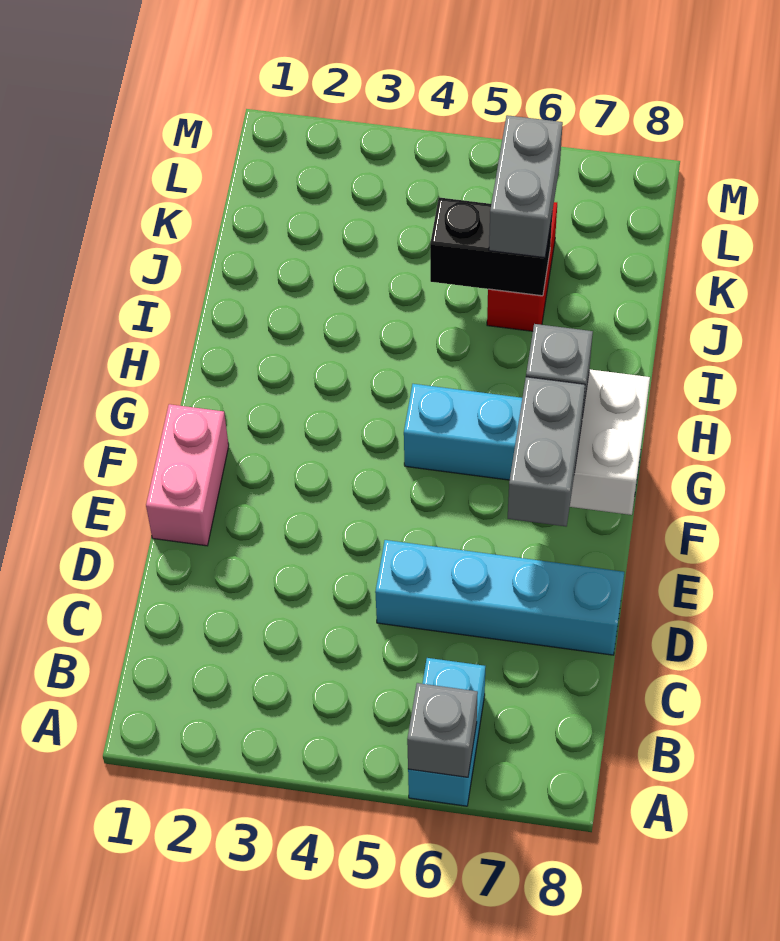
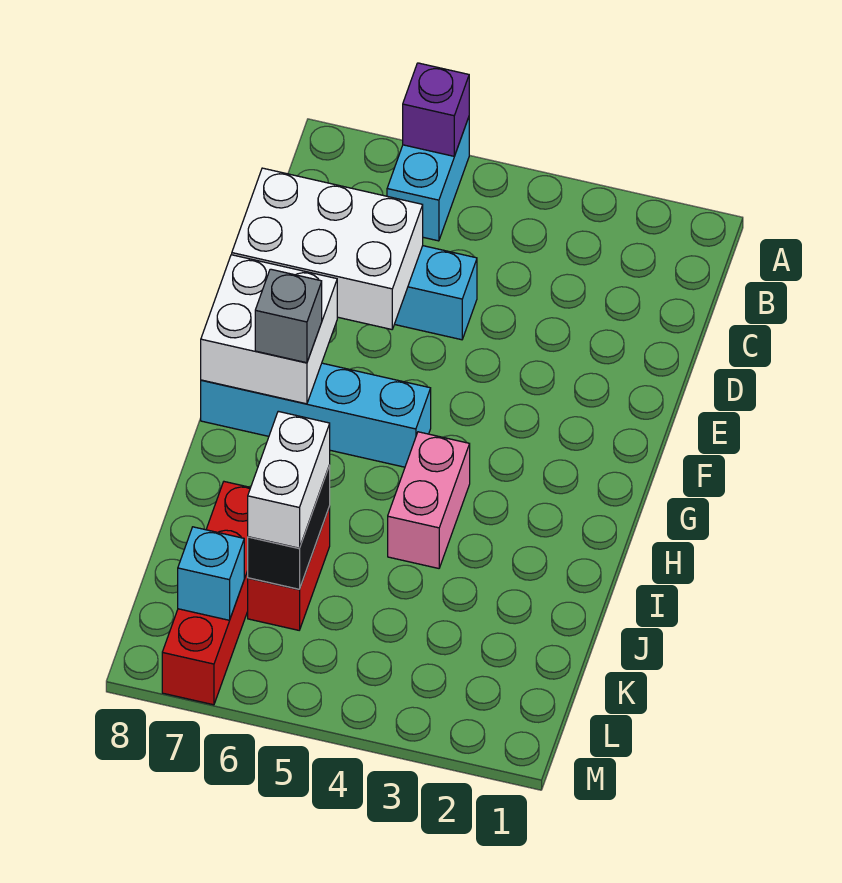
grey brick A6 level 2 -> purple brick A6 level 2
none -> white brick D6:E8 level 2
pink brick E1:F1 level 1 -> pink brick H4:I4 level 1
grey brick E7:F7 level 3 -> none
black brick J5:J6 level 2 -> black brick J6:K6 level 2
grey brick J6:K6 level 3 -> white brick J6:K6 level 3
none -> red brick J7:M7 level 1
none -> cyan brick L7 level 2

